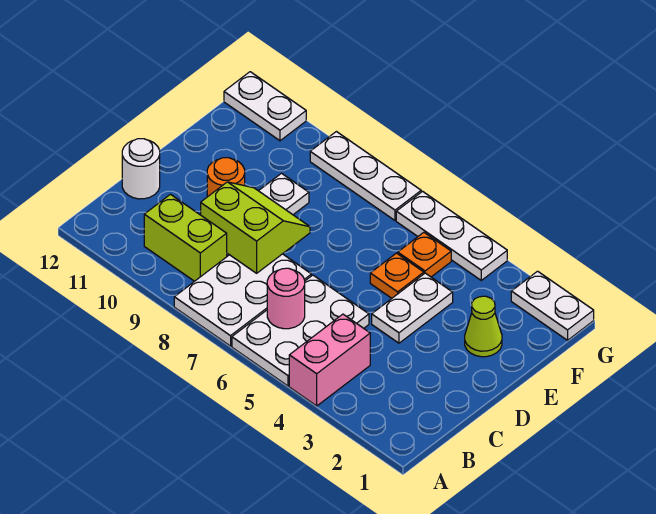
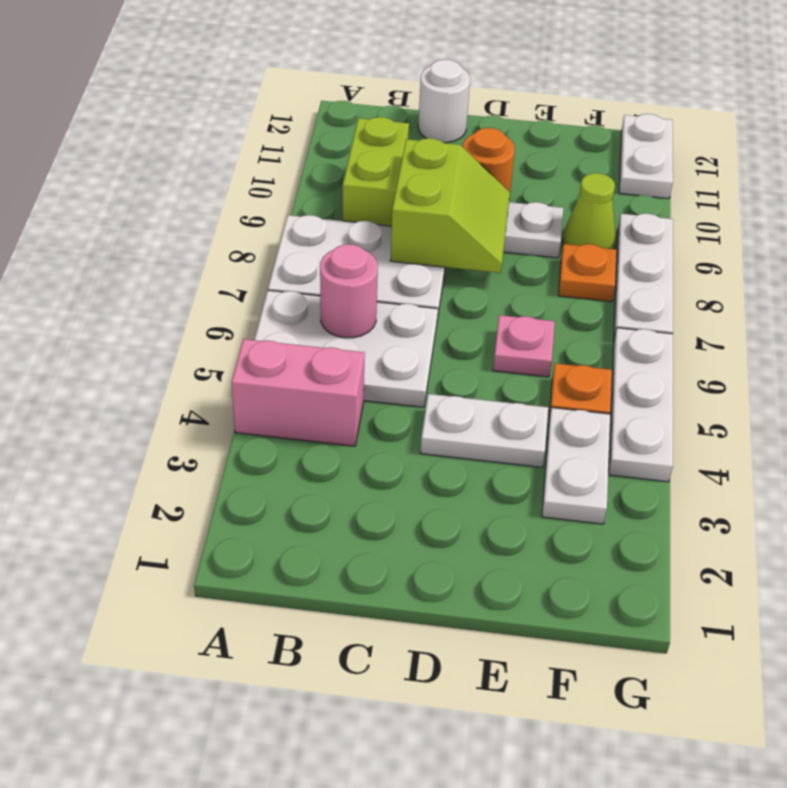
lime cone E2 level 1 -> lime cone F9 level 1
orange plate E5 level 1 -> orange plate F8 level 1
none -> pink plate E6 level 1
white plate G1:G2 level 1 -> white plate F3:F4 level 1

